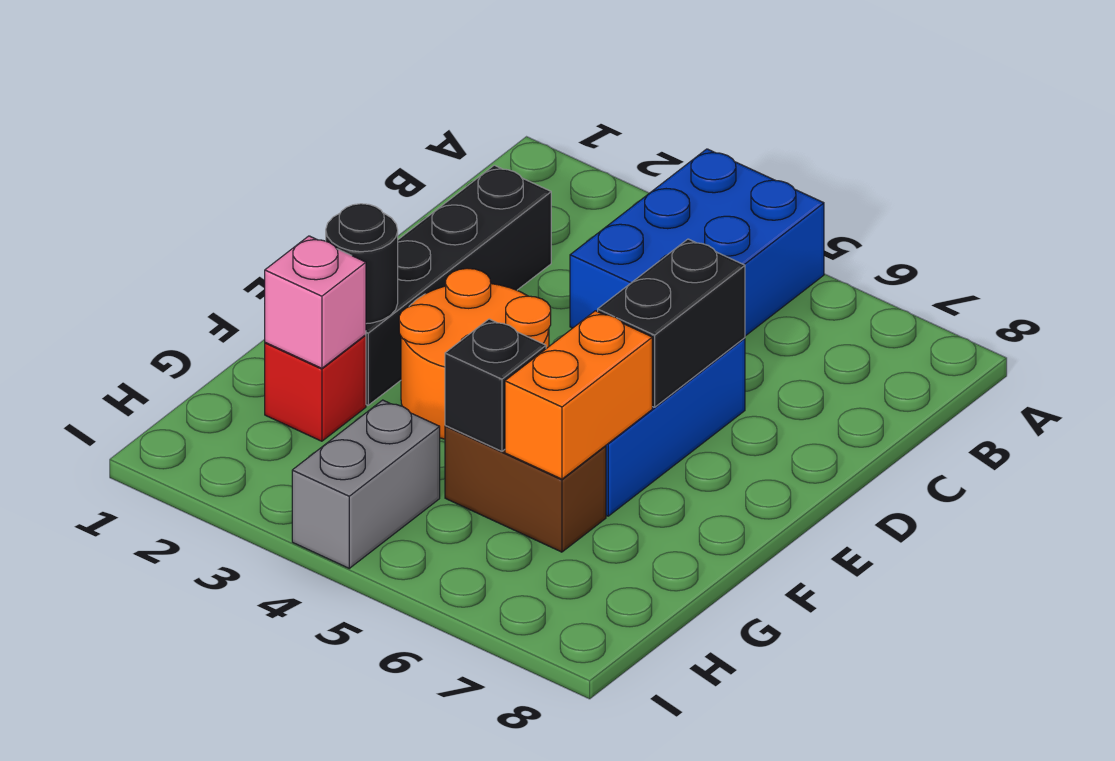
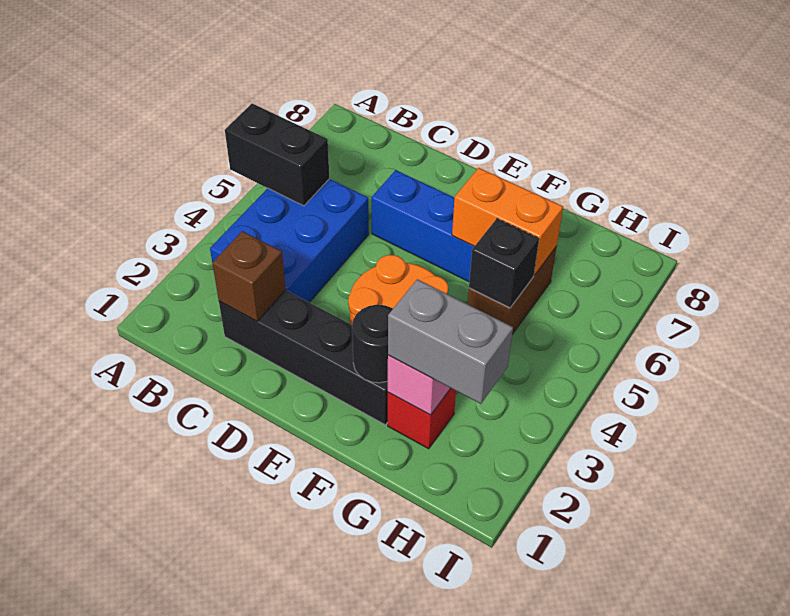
blue brick A4:C5 level 1 -> blue brick B3:C5 level 1
none -> brown brick C2 level 2
black brick D6:E6 level 2 -> black brick A5:B5 level 2
grey brick H4:I4 level 1 -> grey brick G2:H2 level 3

